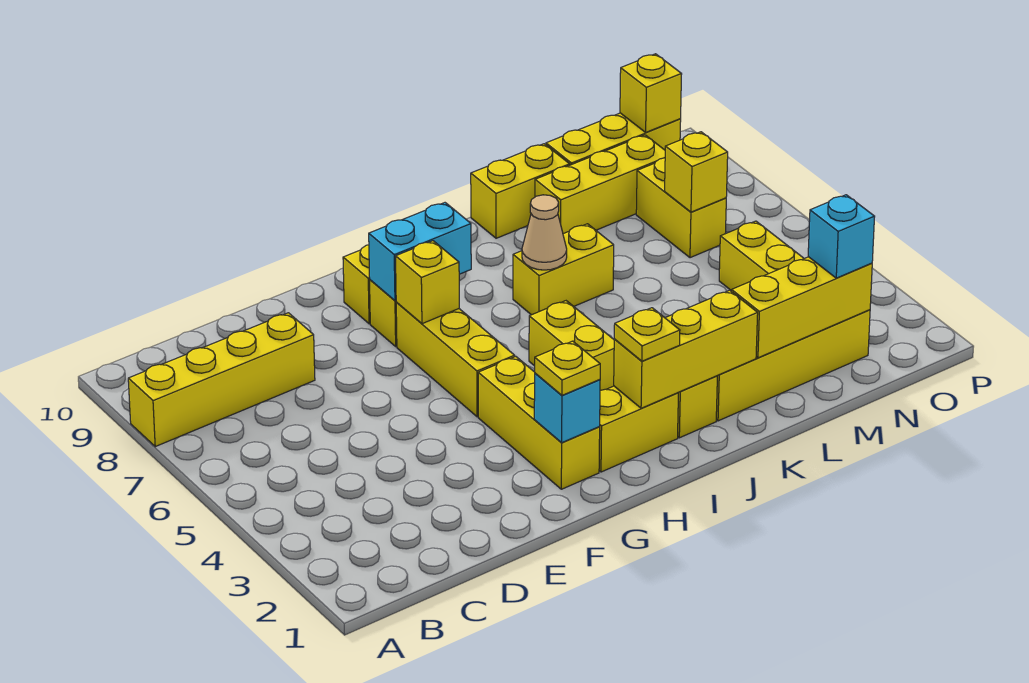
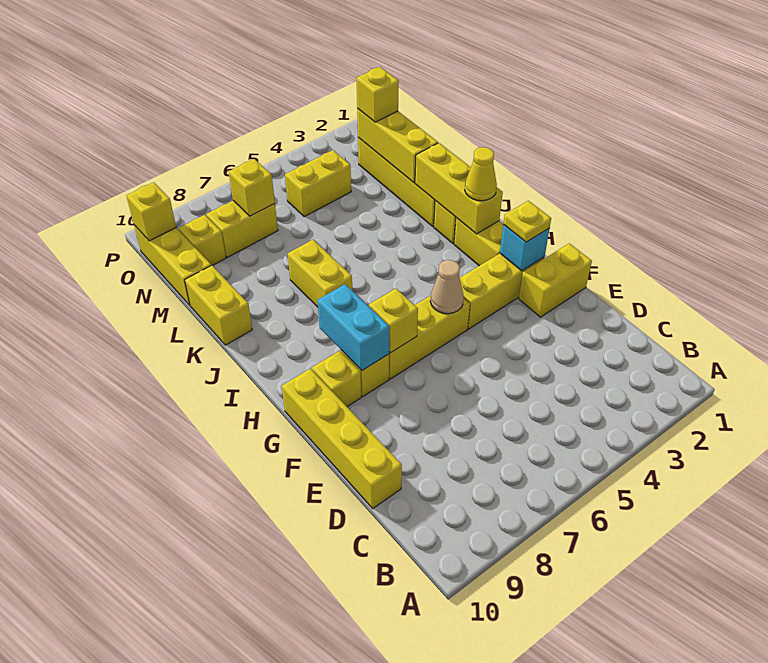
yellow brick A8:D8 level 1 -> yellow brick D10:G10 level 1
yellow plate I2 level 3 -> yellow cone I2 level 3
yellow brick I4:I5 level 1 -> yellow brick F1:F2 level 1
tan cone J7 level 2 -> tan cone G5 level 2
yellow brick L9:N9 level 1 -> yellow brick N9 level 1
cyan brick N2 level 3 -> yellow brick N2 level 3

